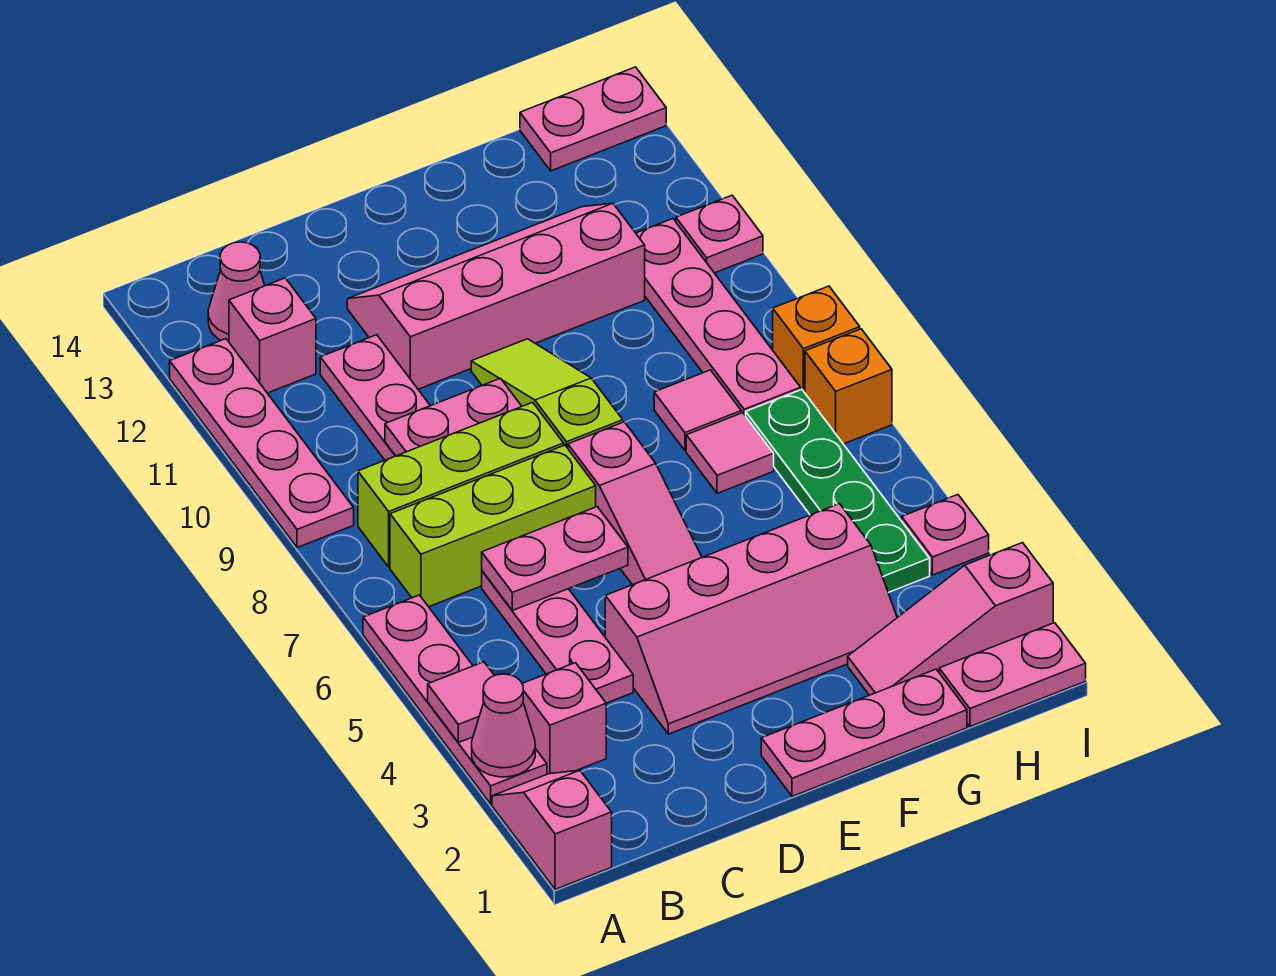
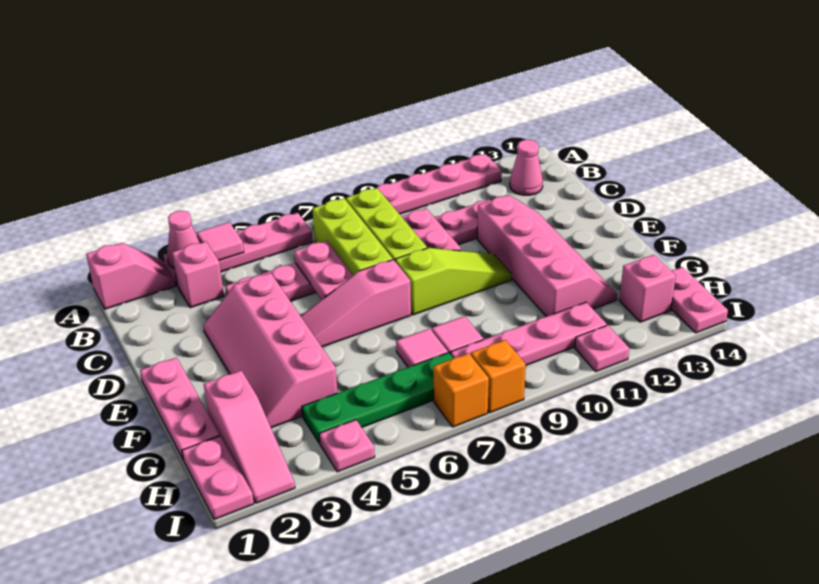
pink brick B12 level 1 -> pink brick H13 level 1
pink slope G2:I2 level 1 top I -> pink slope G2:I2 level 1 top G

